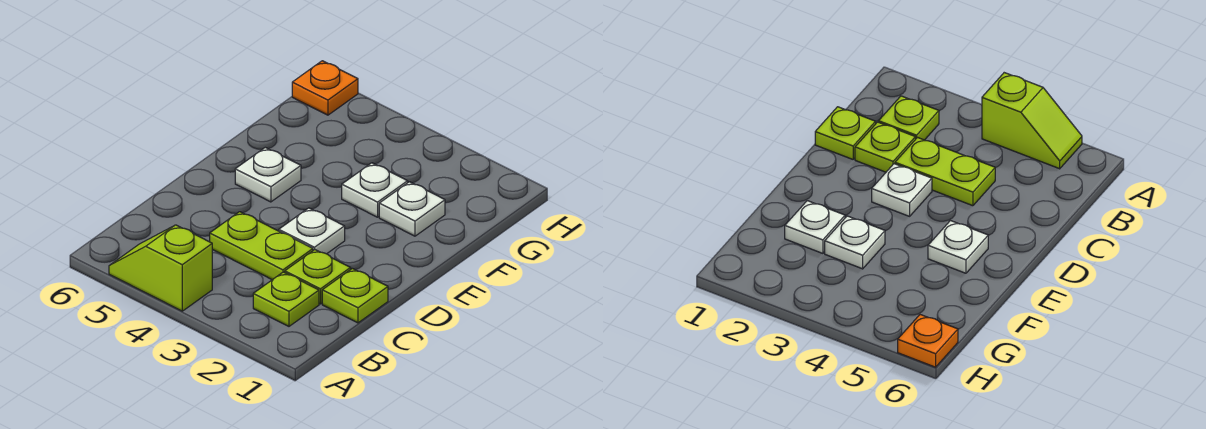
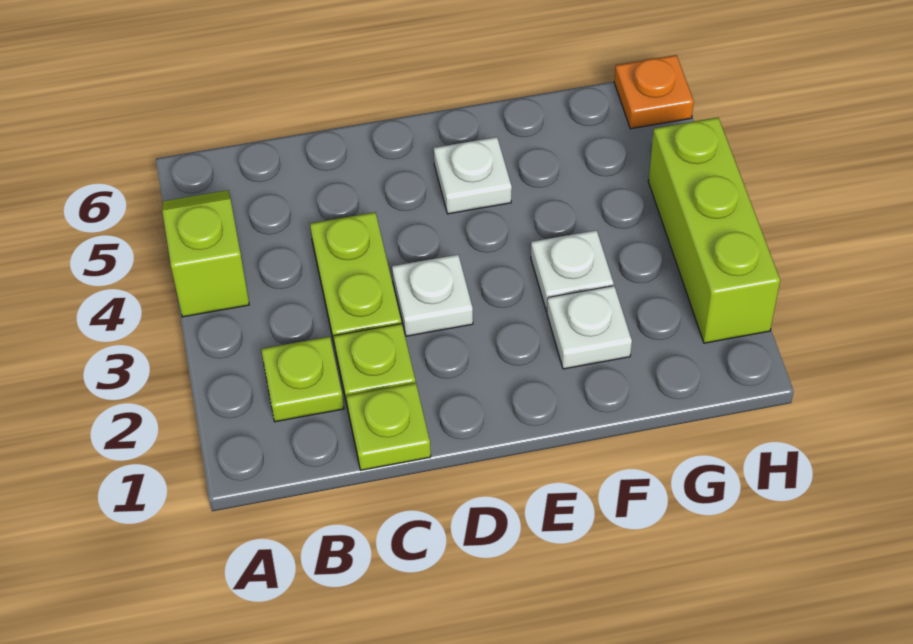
none -> lime brick H2:H4 level 1

